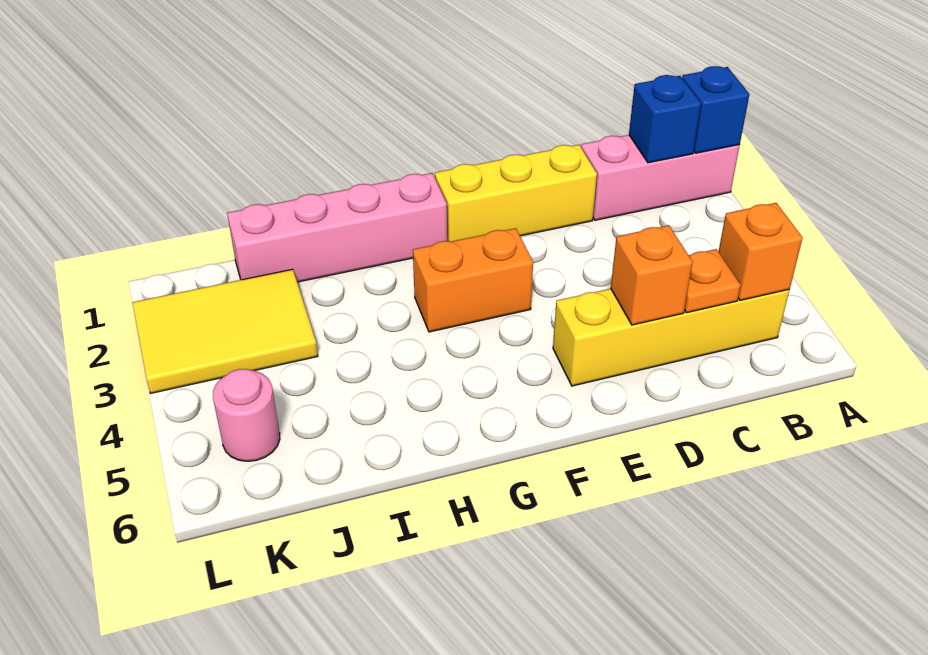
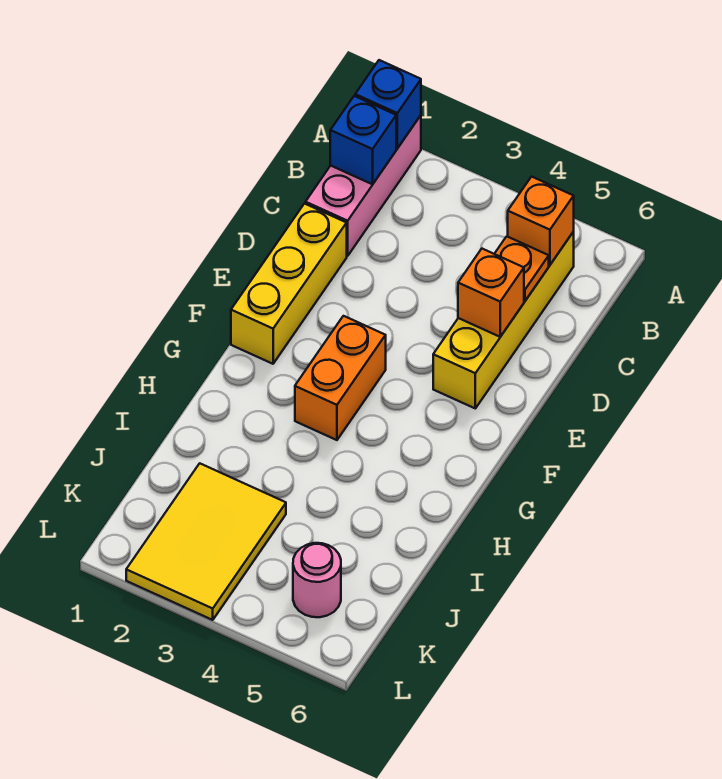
pink brick G1:J1 level 1 -> none

